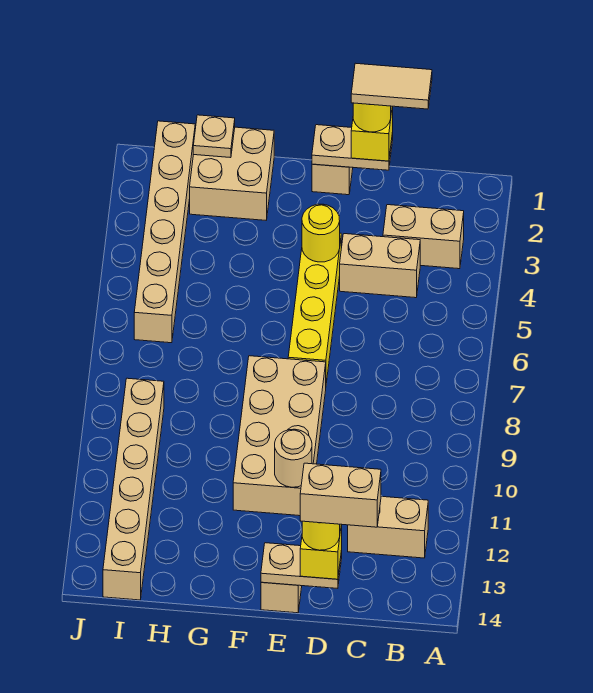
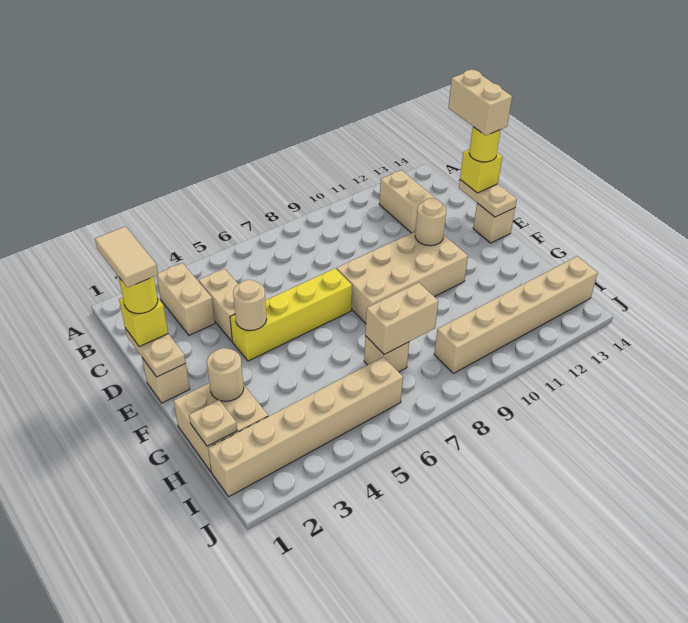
yellow round brick E4 level 2 -> tan round brick E4 level 2
none -> tan round brick G2 level 2
none -> tan brick H7 level 1
none -> tan brick H7:H8 level 2

